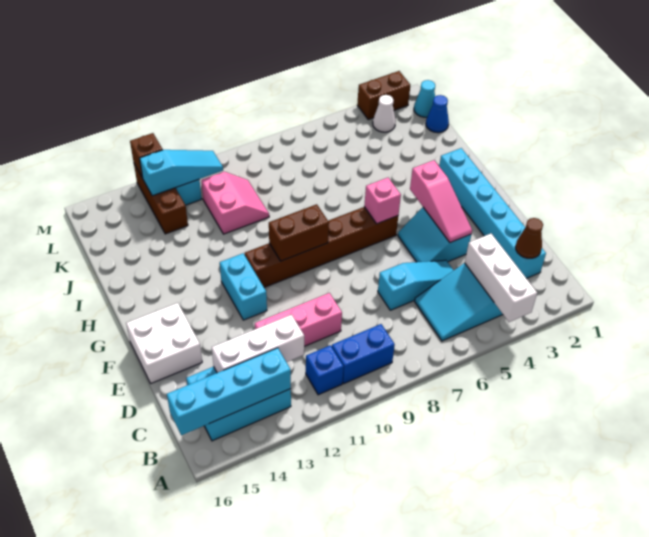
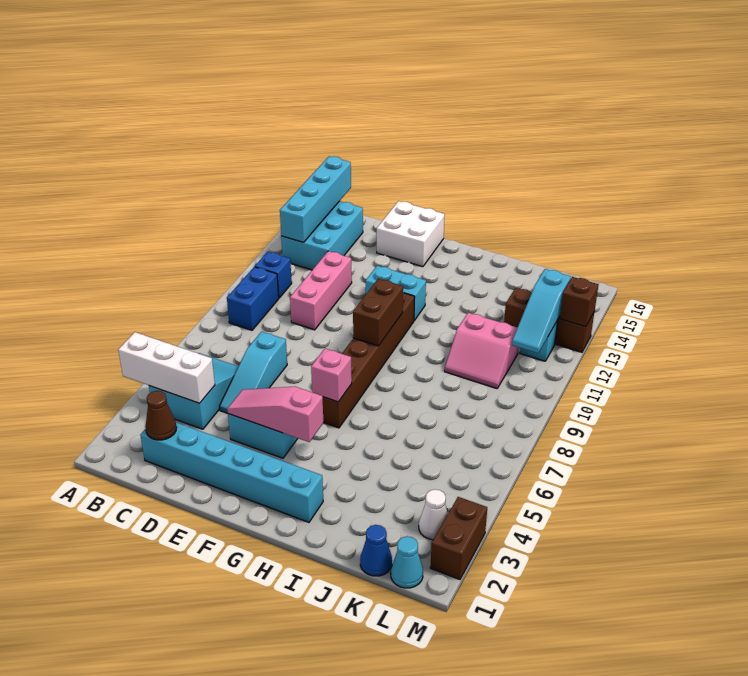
white brick C12:C14 level 2 -> none

